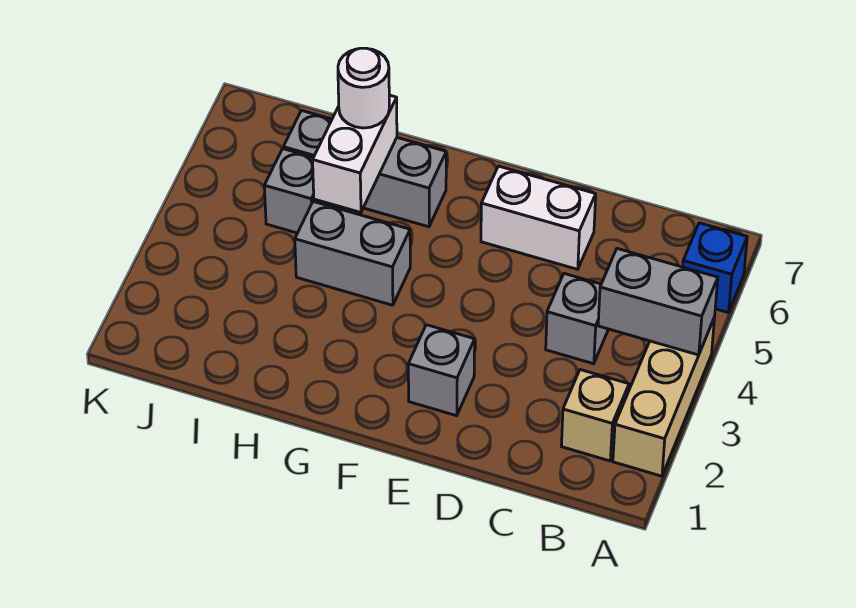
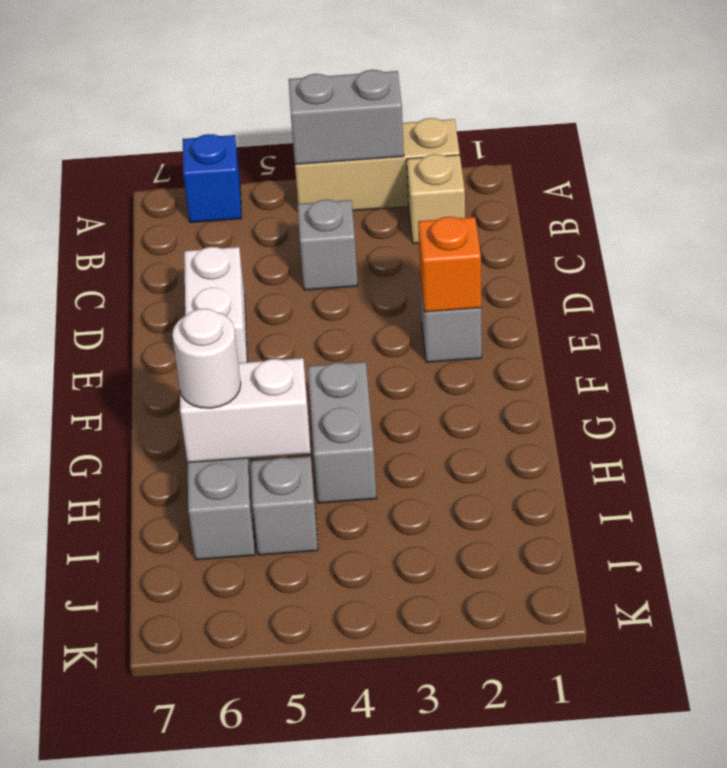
grey brick A4:B4 level 2 -> grey brick A3:A4 level 2
none -> orange brick E2 level 2

